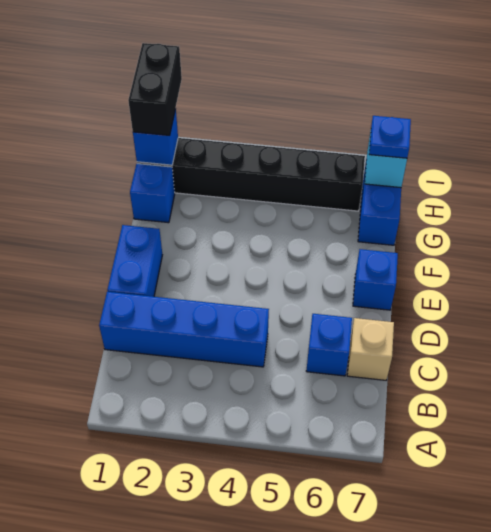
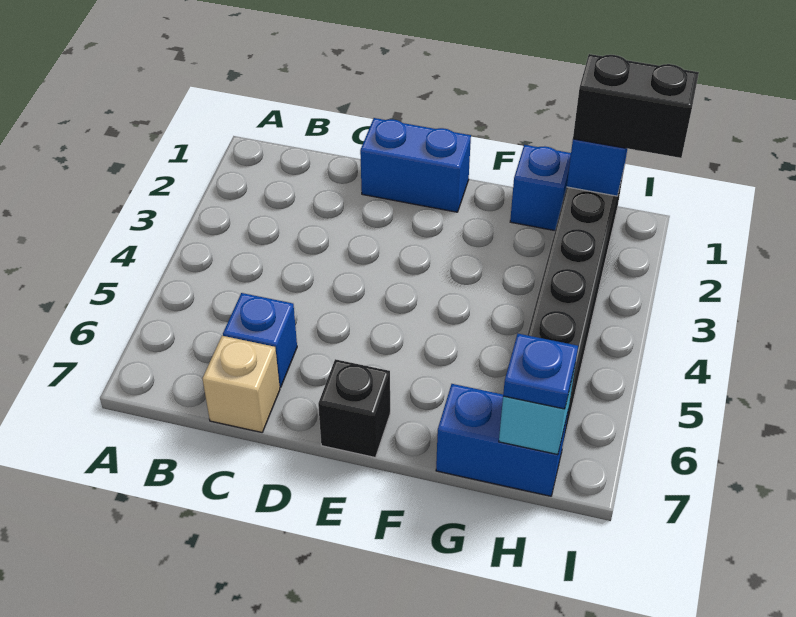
blue brick C1:C4 level 1 -> none
blue brick E7 level 1 -> black brick E7 level 1

